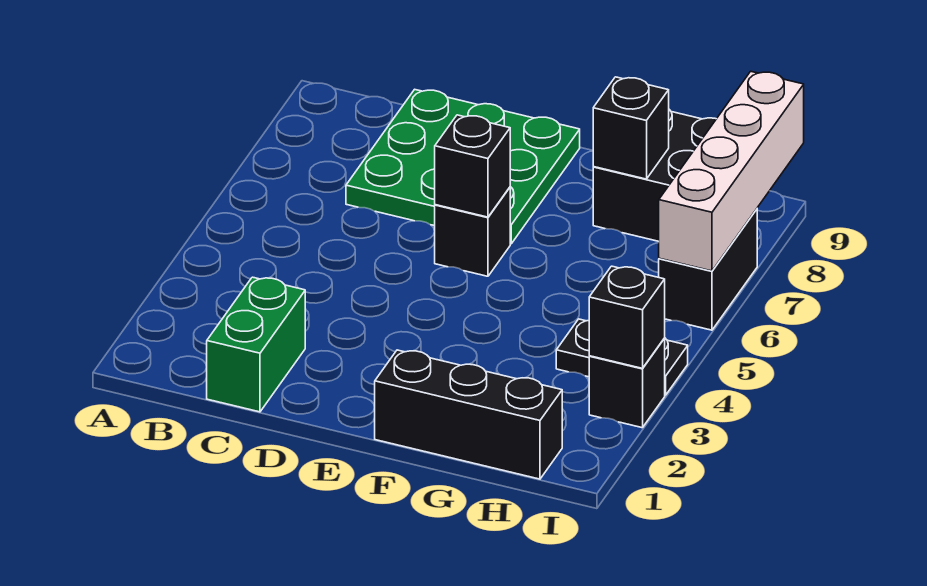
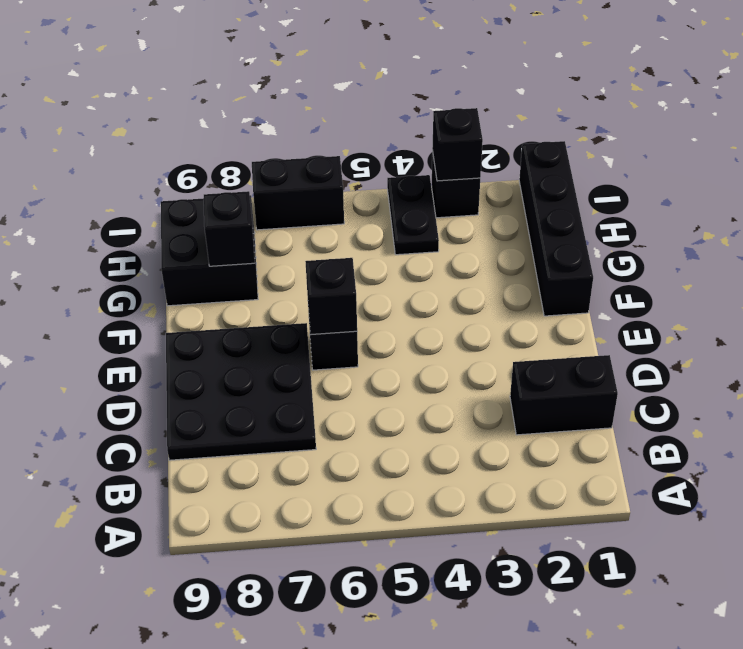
green brick C1:C2 level 1 -> black brick C1:C2 level 1
green plate C7:E9 level 1 -> black plate C7:E9 level 1
black brick F1:H1 level 1 -> black brick F1:I1 level 1
white brick I6:I9 level 2 -> none

